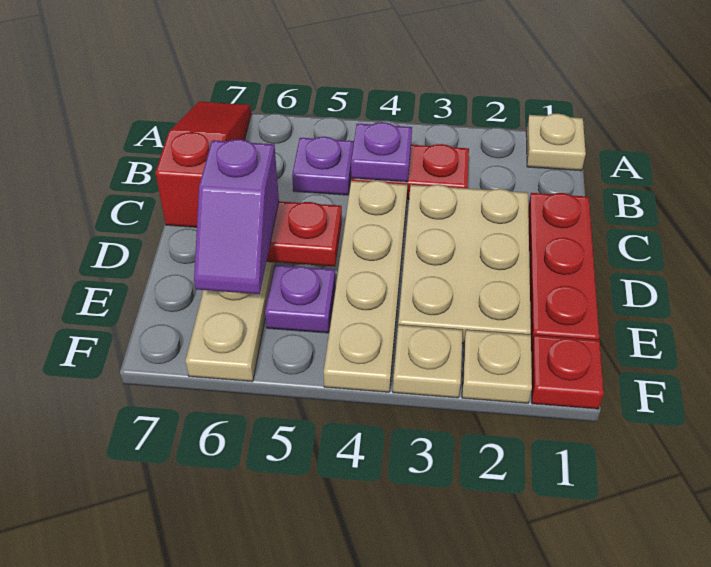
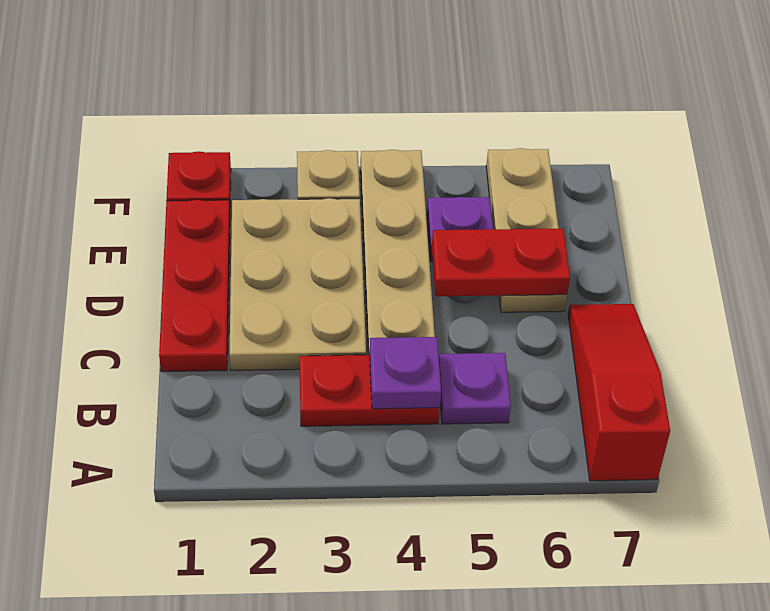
tan plate A1 level 1 -> none
red slope A7:C7 level 1 top C -> red slope A7:C7 level 1 top A
purple slope D6:E6 level 3 top D -> none
tan plate F2 level 1 -> none

